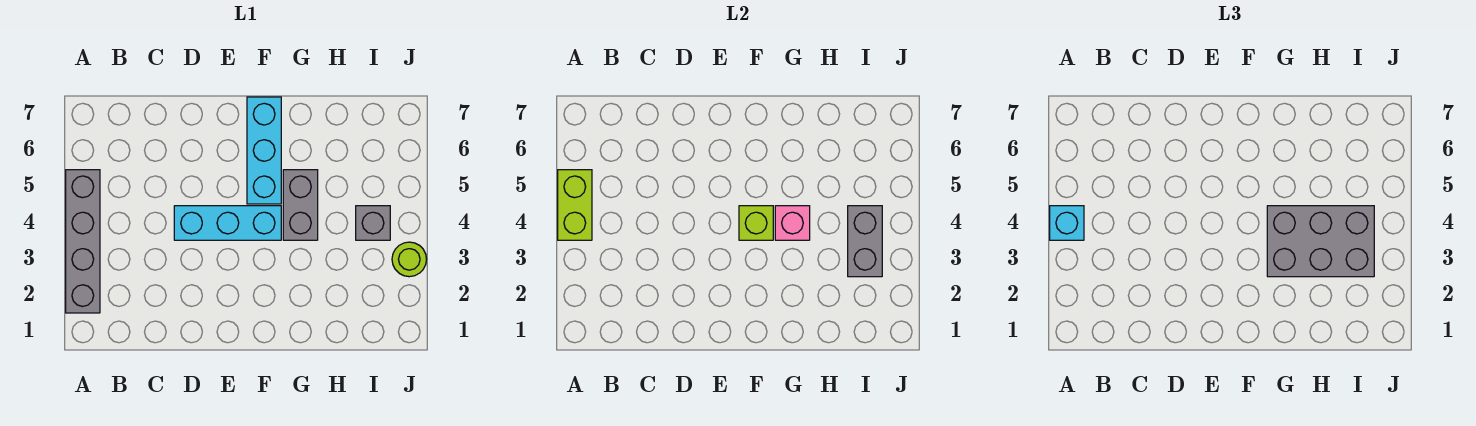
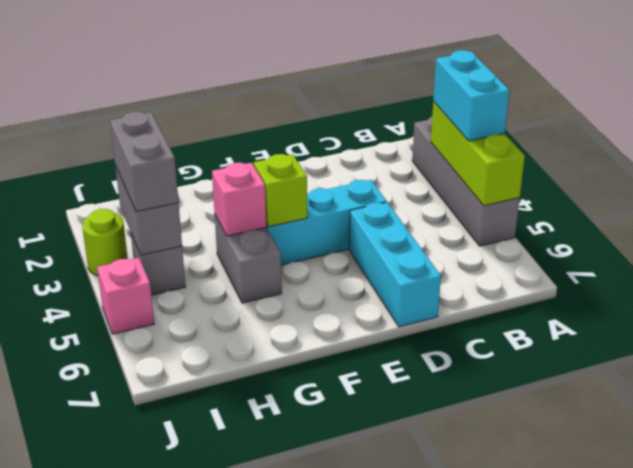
lime brick A4:A5 level 2 -> lime brick A3:A5 level 2
cyan brick A4 level 3 -> cyan brick A3:A4 level 3
cyan brick F5:F7 level 1 -> cyan brick D5:D7 level 1
grey brick G3:I4 level 3 -> grey brick I3:I4 level 3
none -> pink brick J5 level 1

